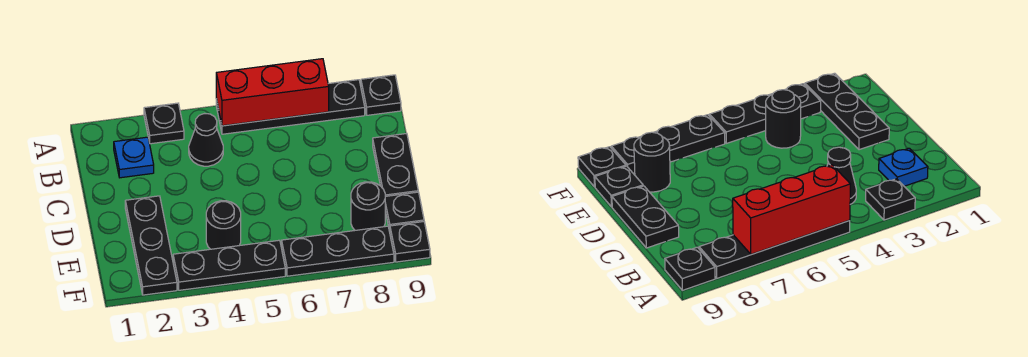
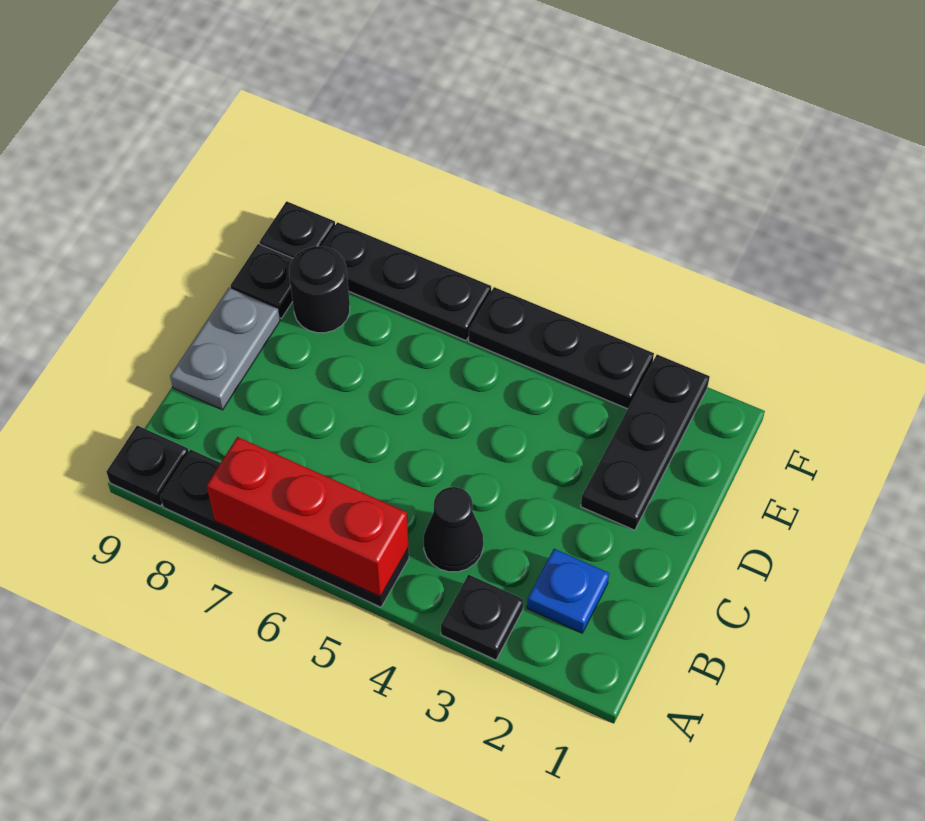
black plate C9:D9 level 1 -> grey plate C9:D9 level 1
black round brick E4 level 1 -> none

